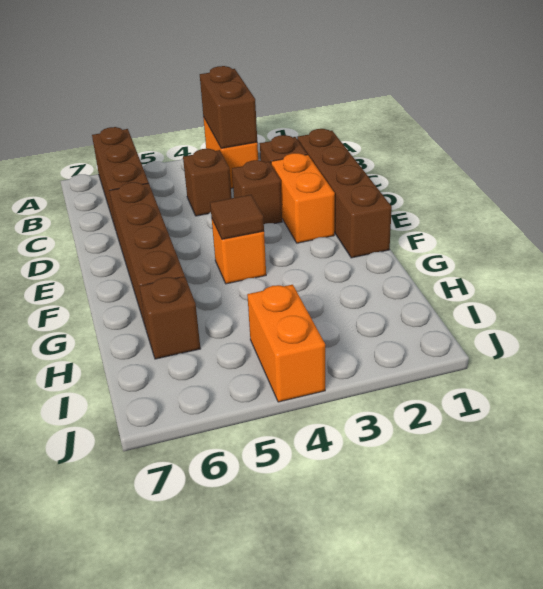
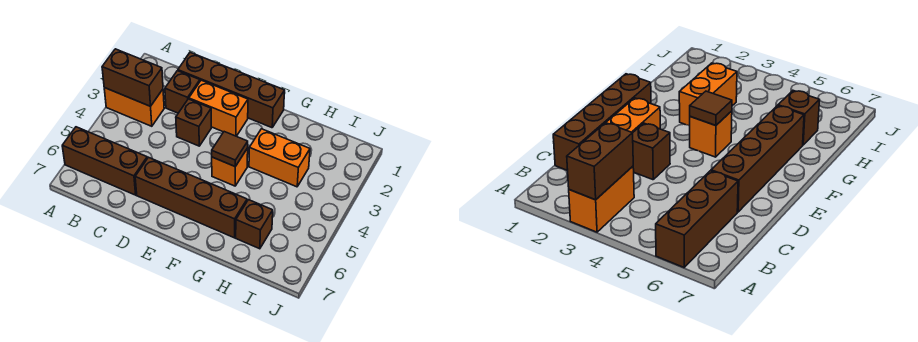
brown brick C4 level 1 -> none
orange brick I4:J4 level 1 -> orange brick G3:H3 level 1

